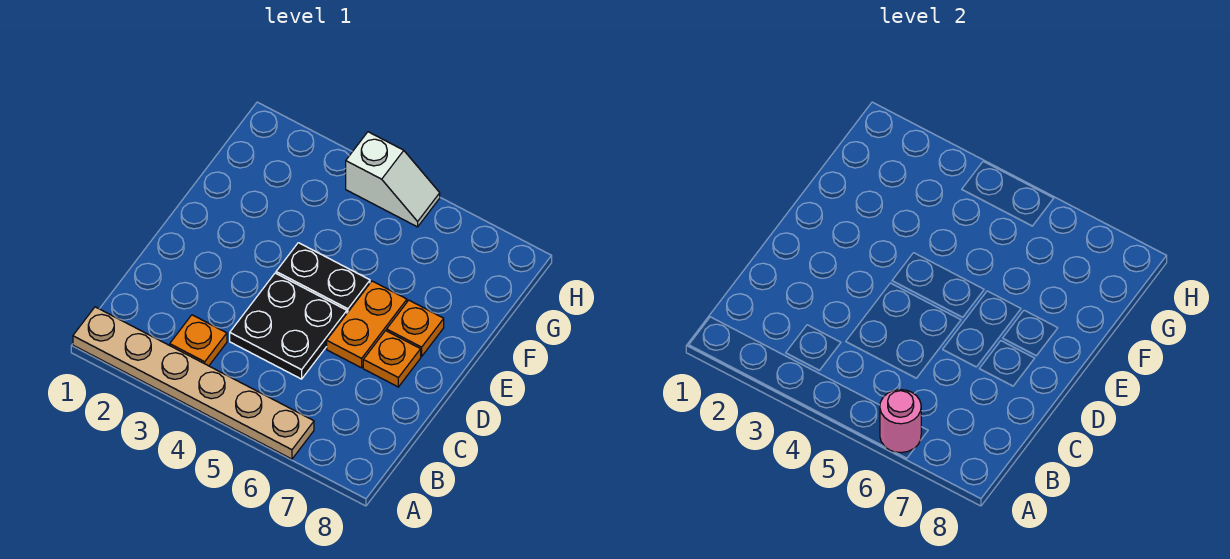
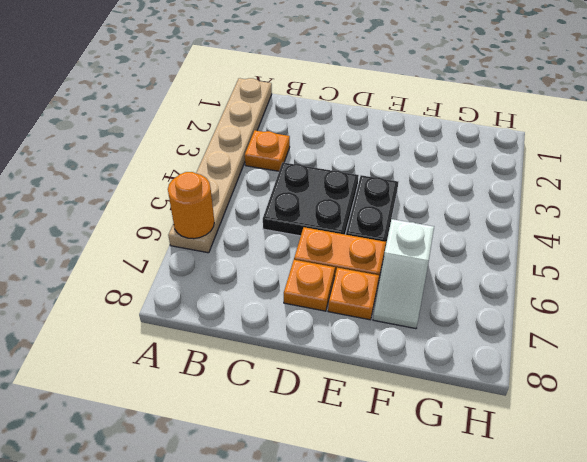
pink round brick A6 level 2 -> orange round brick A6 level 2
white slope H4:H5 level 1 top 4 -> white slope F6:F7 level 1 top 6

